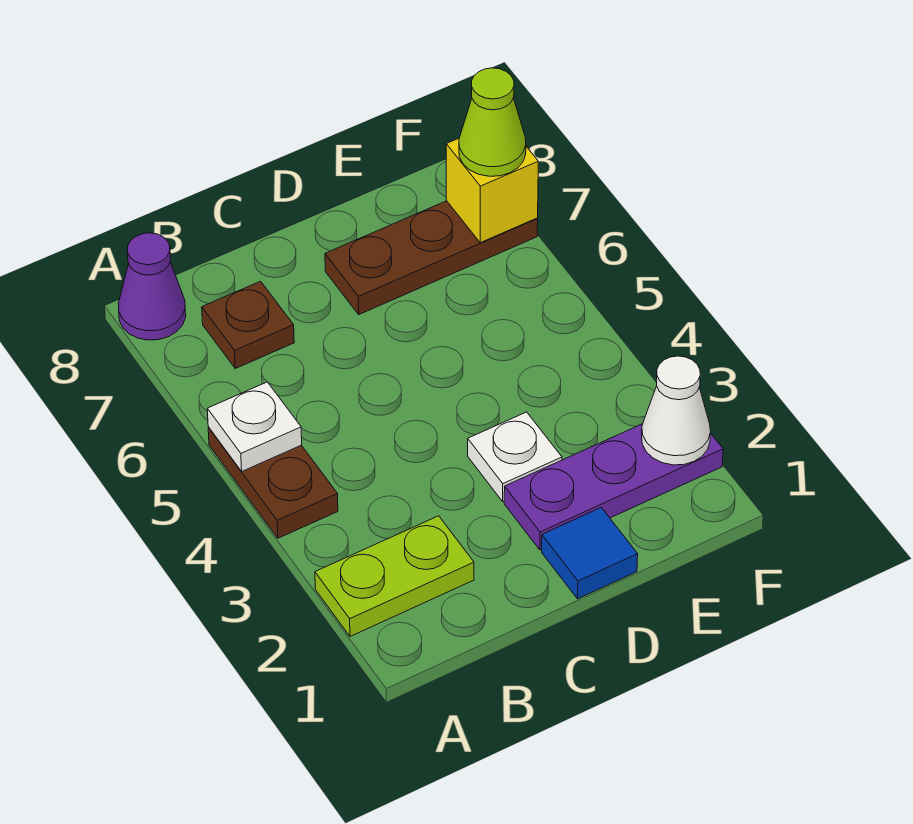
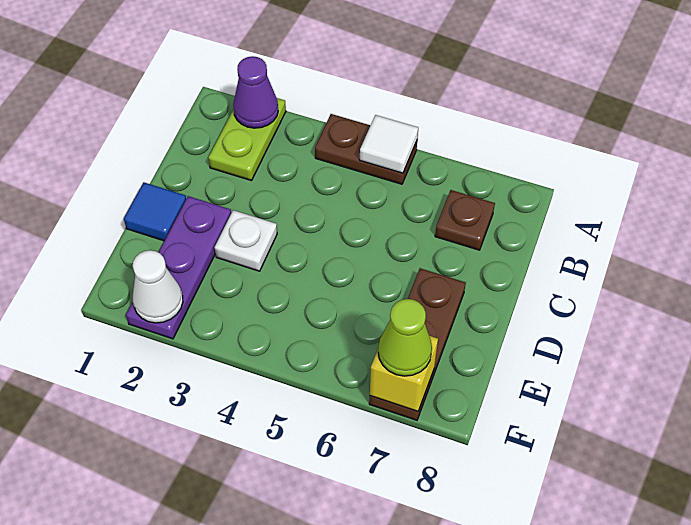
white plate A5 level 2 -> white tile A5 level 2
purple cone A8 level 1 -> purple cone A2 level 2

